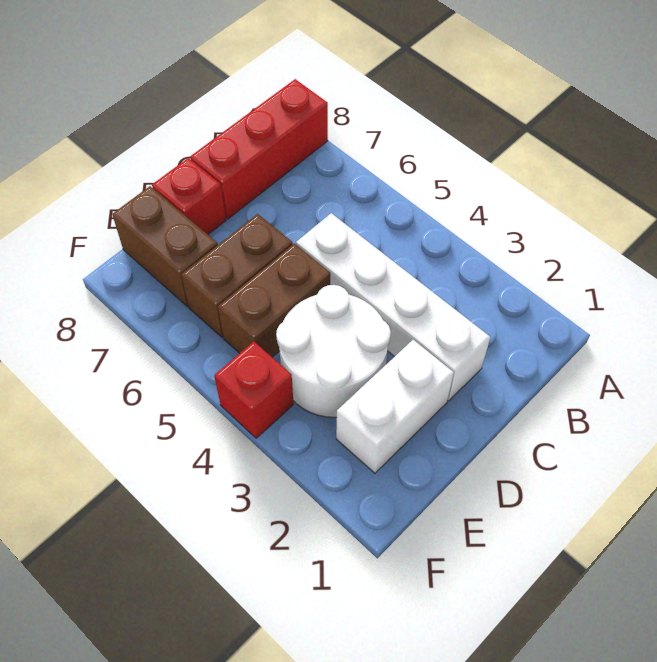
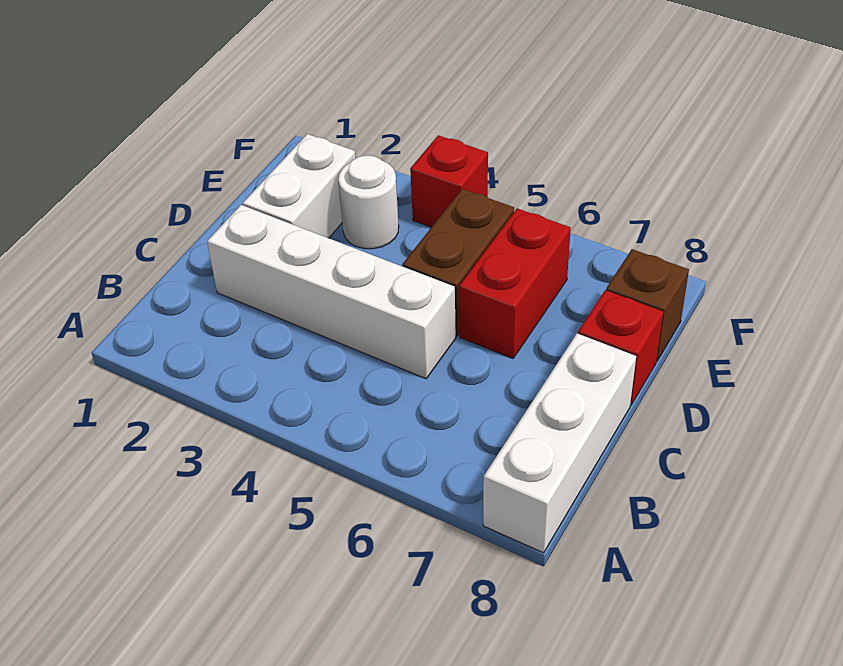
red brick A8:C8 level 1 -> white brick A8:C8 level 1
white round brick D3:E4 level 1 -> white round brick E3 level 1
brown brick D6:E6 level 1 -> red brick D6:E6 level 1
brown brick E7:E8 level 1 -> brown brick E8 level 1

